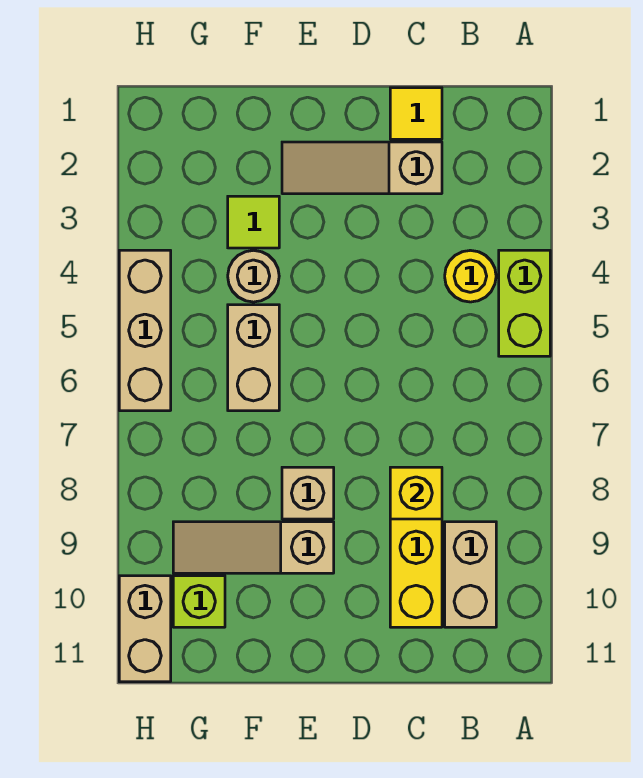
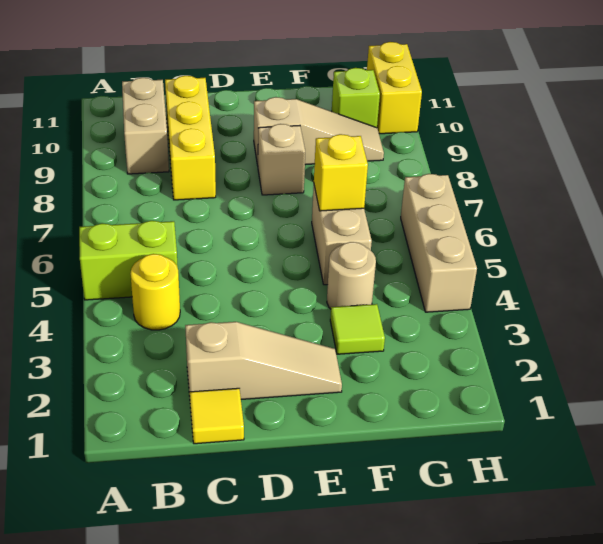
lime brick A4:A5 level 1 -> lime brick A5:B5 level 1
yellow brick C8 level 2 -> yellow brick F6 level 2
tan brick H10:H11 level 1 -> yellow brick H10:H11 level 1

